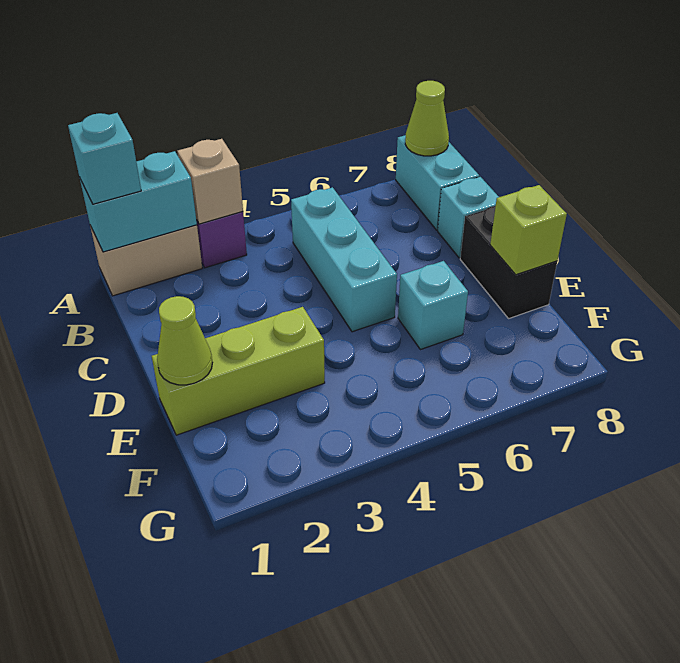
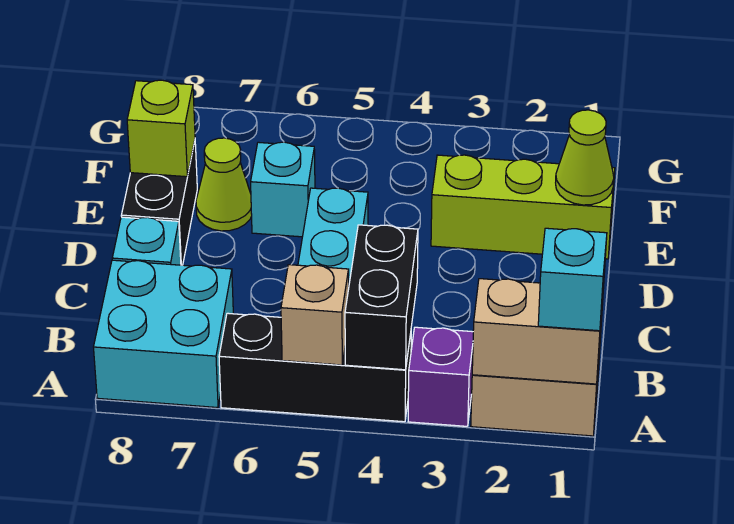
cyan brick A1:A2 level 2 -> tan brick A1:A2 level 2
tan brick A3 level 2 -> tan brick A5 level 2
none -> black brick A4:A6 level 1
none -> black brick A4:B4 level 2
cyan brick A8:B8 level 1 -> cyan brick A7:B8 level 1
lime cone A8 level 2 -> lime cone E7 level 1

